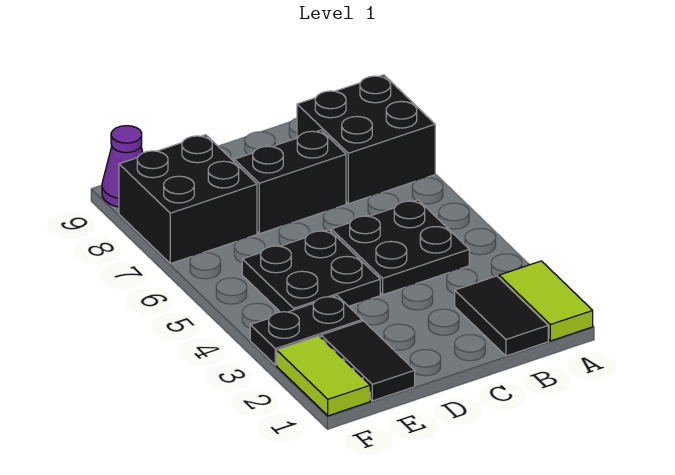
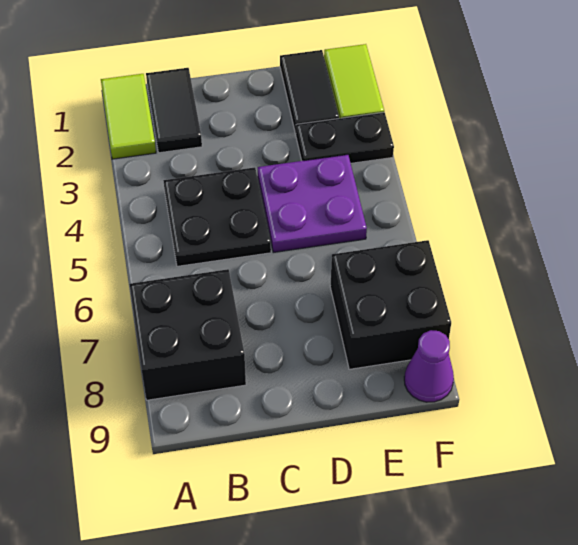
black brick C7:D7 level 1 -> none
black plate D4:E5 level 1 -> purple plate D4:E5 level 1

